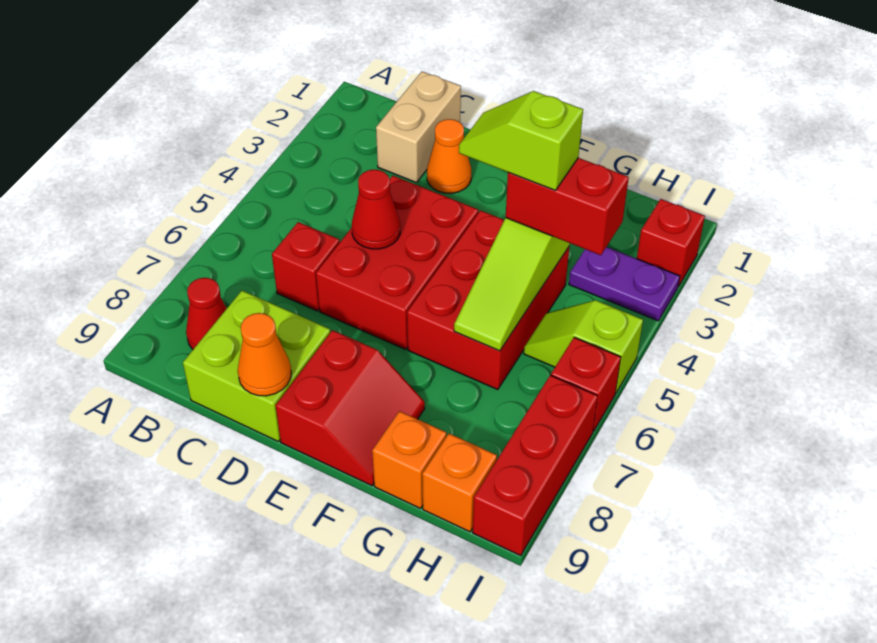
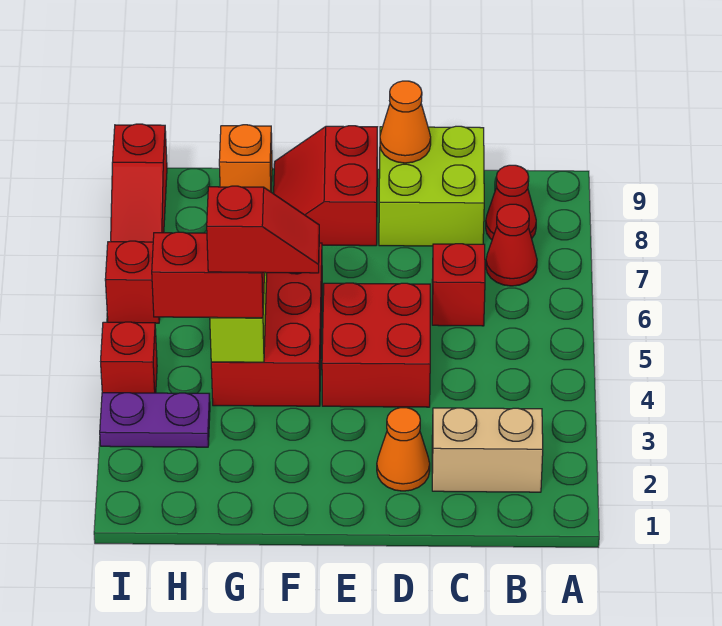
tan brick C1:C2 level 1 -> tan brick B2:C2 level 1
red brick D4:E6 level 1 -> red brick D4:E5 level 1
red cone D5 level 2 -> red cone B7 level 1
lime slope F4:G4 level 4 top G -> red slope F4:G4 level 4 top G
lime slope H5:I5 level 1 top I -> none
orange brick H9 level 1 -> none
red brick I2 level 1 -> red brick I4 level 1
red brick I7:I9 level 1 -> red slope I7:I9 level 1 top 9

